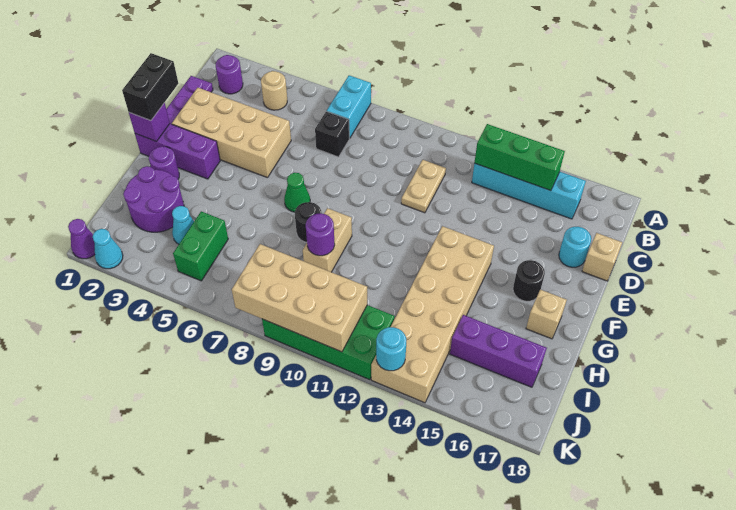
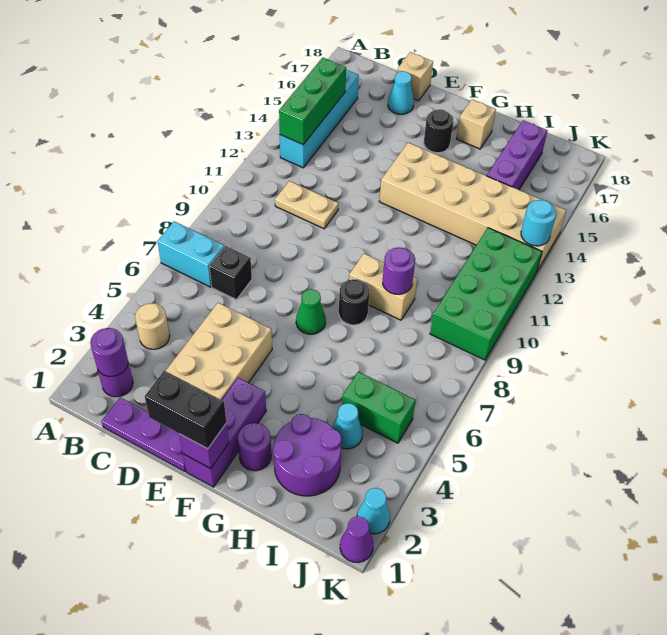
none -> purple round brick B2 level 2
cyan round brick D17 level 1 -> cyan cone D17 level 1
tan brick J8:K11 level 2 -> none

